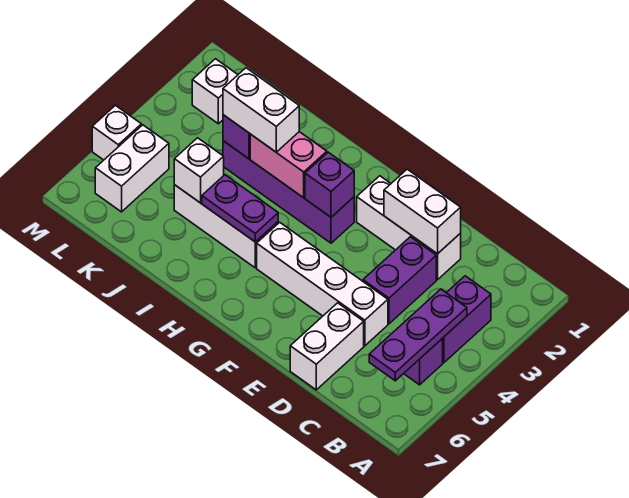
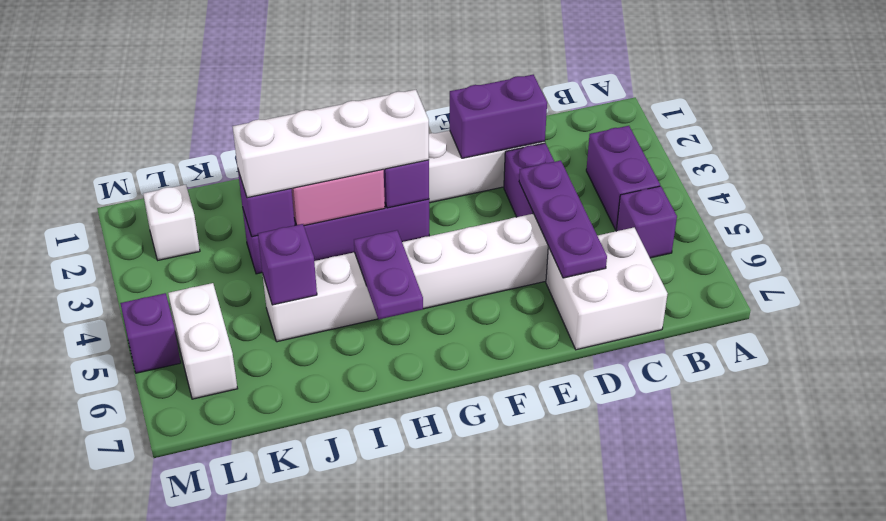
purple plate B4:B6 level 2 -> purple plate D4:D6 level 2
white brick D2:E2 level 2 -> purple brick D2:E2 level 2
white brick D6:D7 level 1 -> white brick C6:D7 level 1
purple plate H5:I5 level 2 -> purple plate H5:H6 level 2
white brick I3:J3 level 3 -> white brick G3:J3 level 3
white brick J5 level 2 -> purple brick J5 level 2
white brick M5 level 1 -> purple brick M5 level 1

